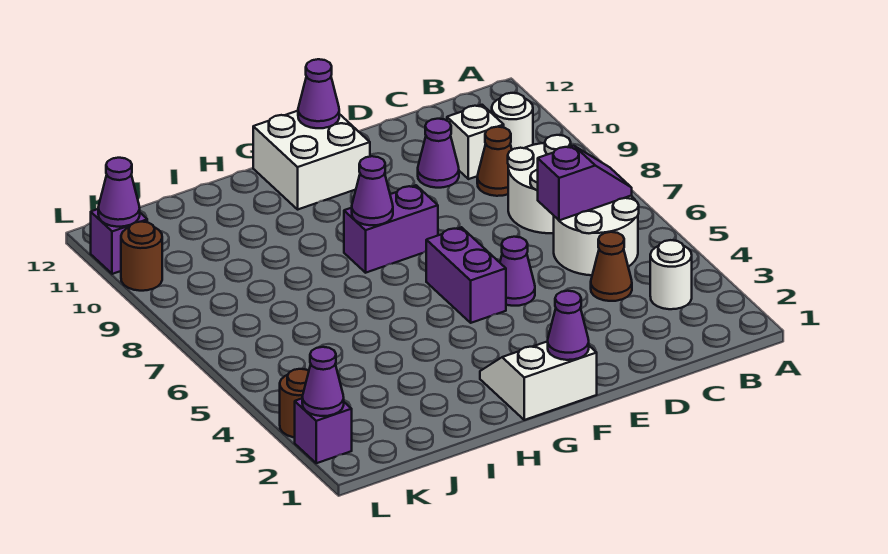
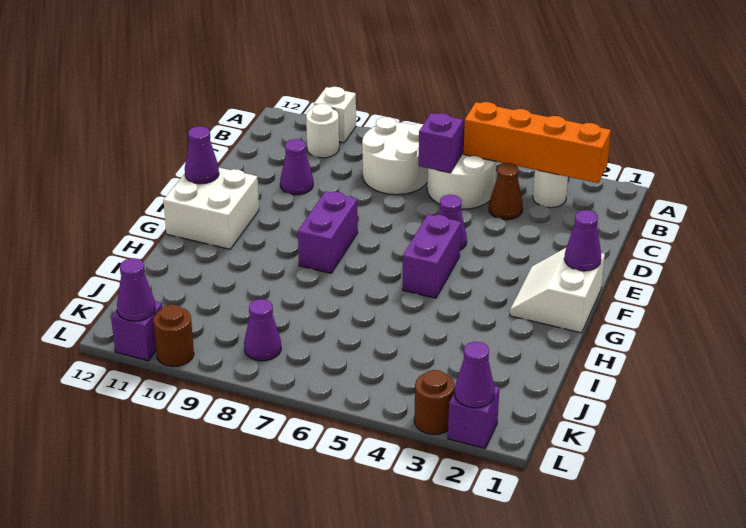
none -> orange brick B2:B5 level 2
brown cone C9 level 1 -> none
white brick C10 level 1 -> white brick A10 level 1
purple brick F5:F6 level 1 -> purple brick F5:G5 level 1
purple cone G8 level 2 -> purple cone K8 level 1

